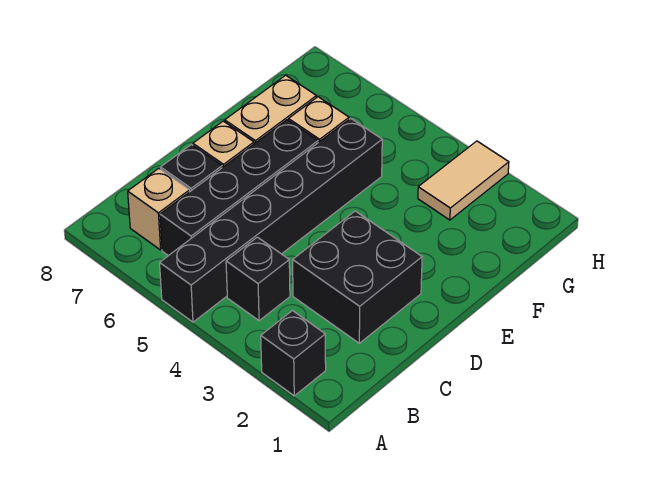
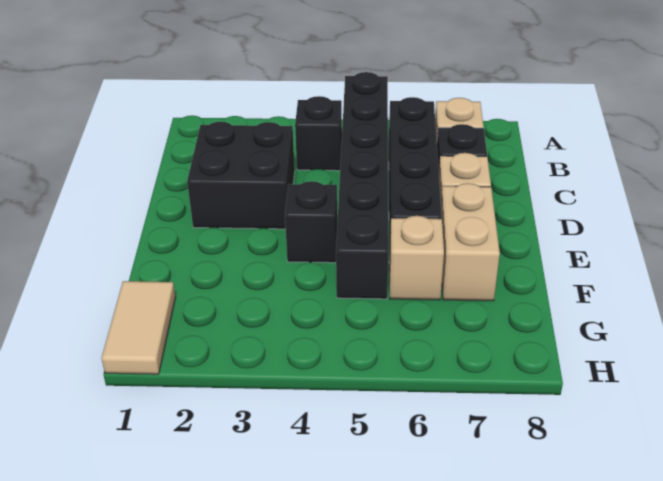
black brick A2 level 1 -> black brick E4 level 1
tan tile G3:H3 level 1 -> tan tile G1:H1 level 1

